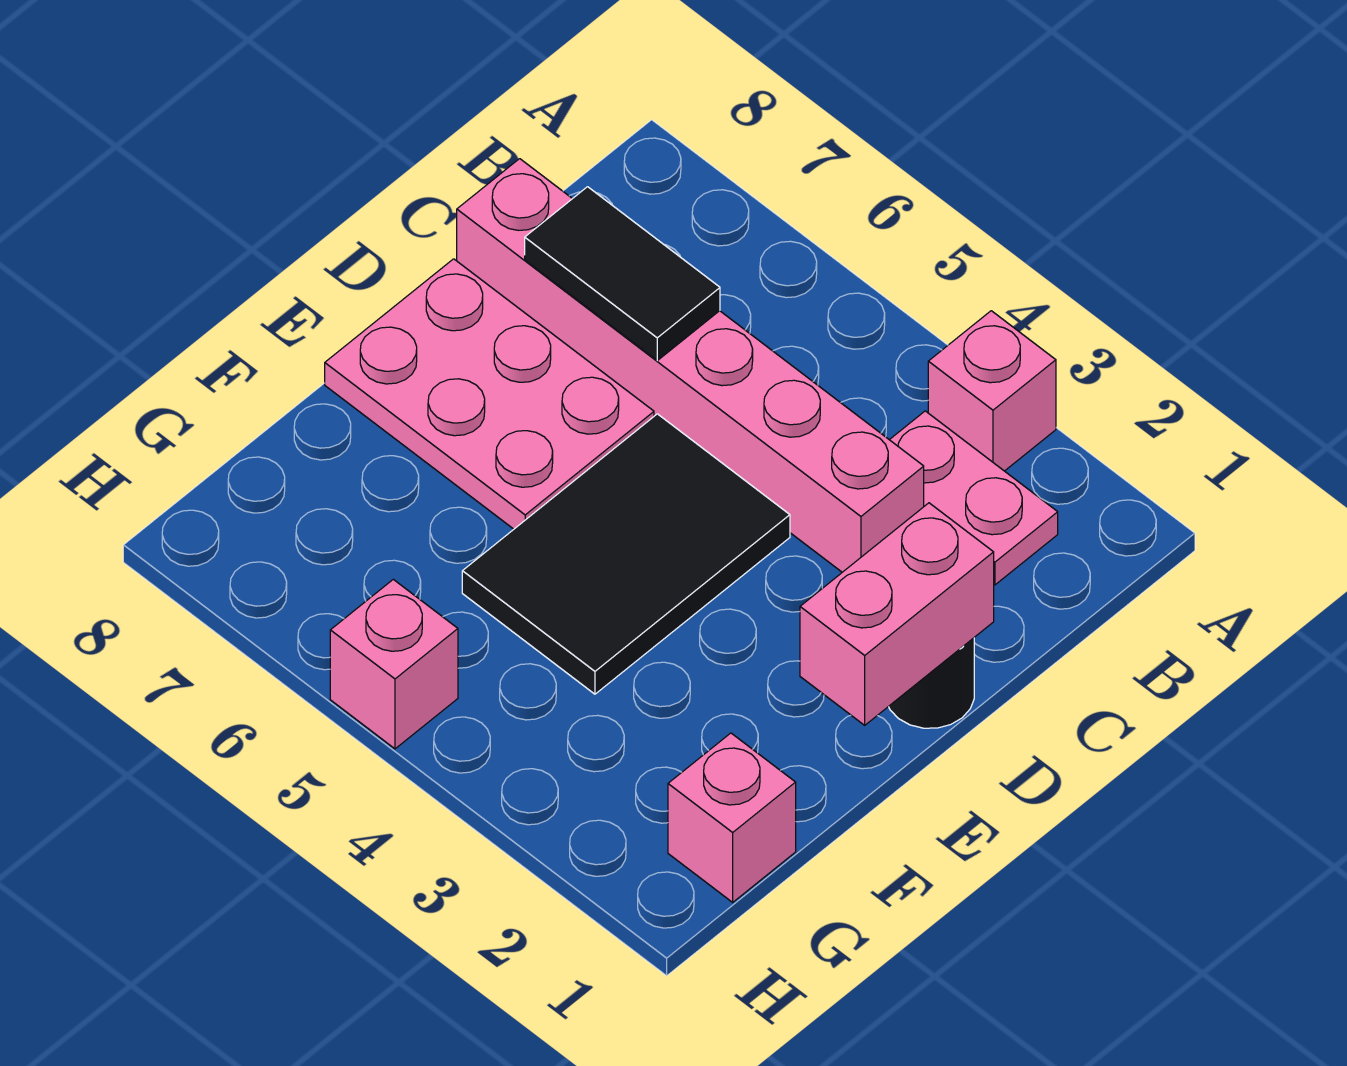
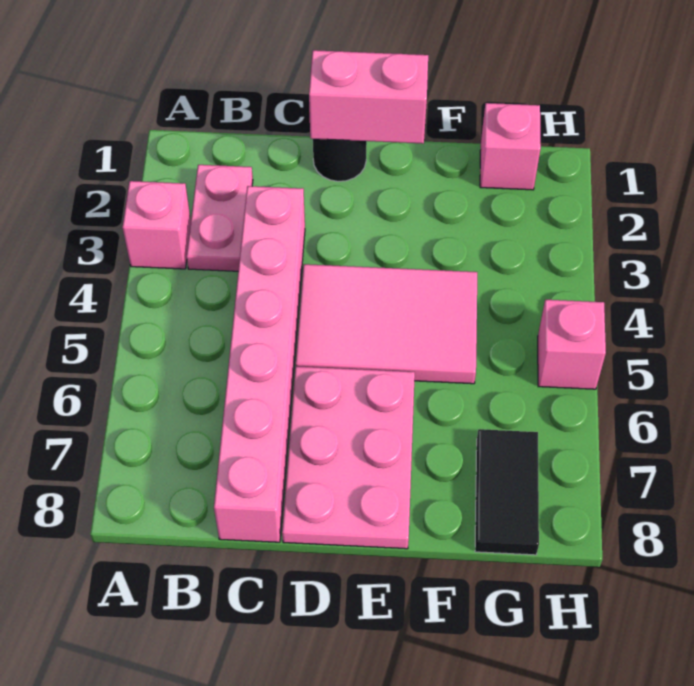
black tile C6:C7 level 2 -> black tile G7:G8 level 1
black tile D4:F5 level 1 -> pink tile D4:F5 level 1

